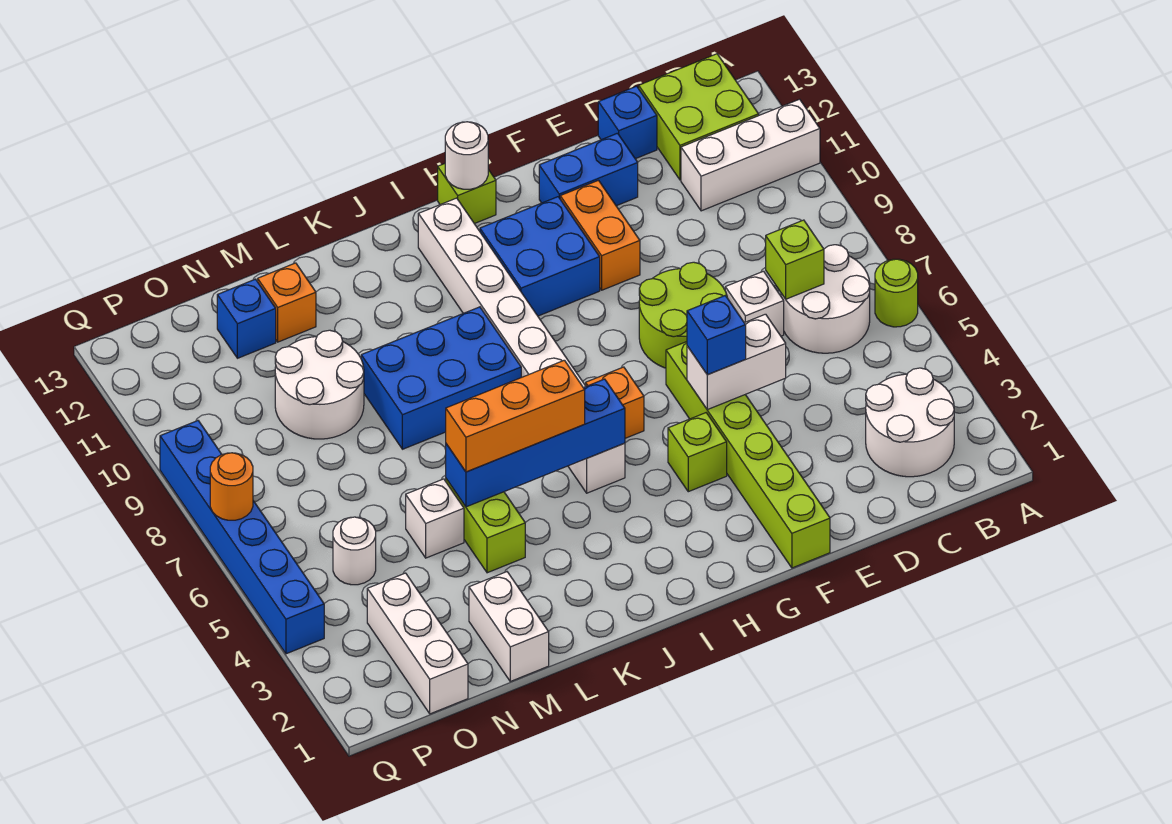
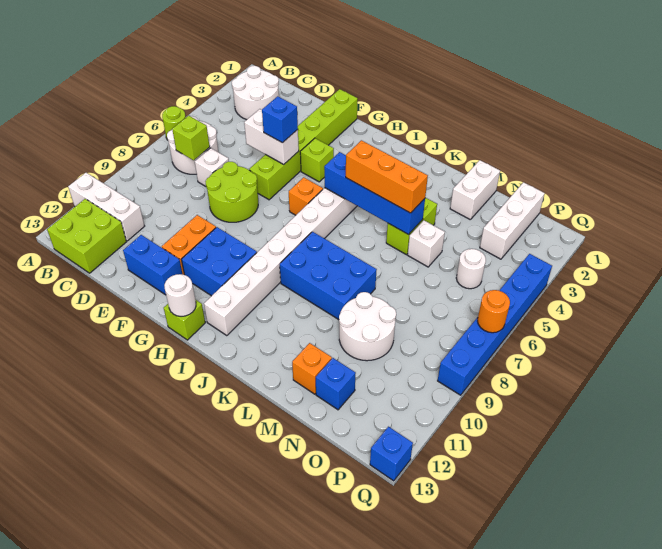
blue brick D13 level 1 -> blue brick Q13 level 1

